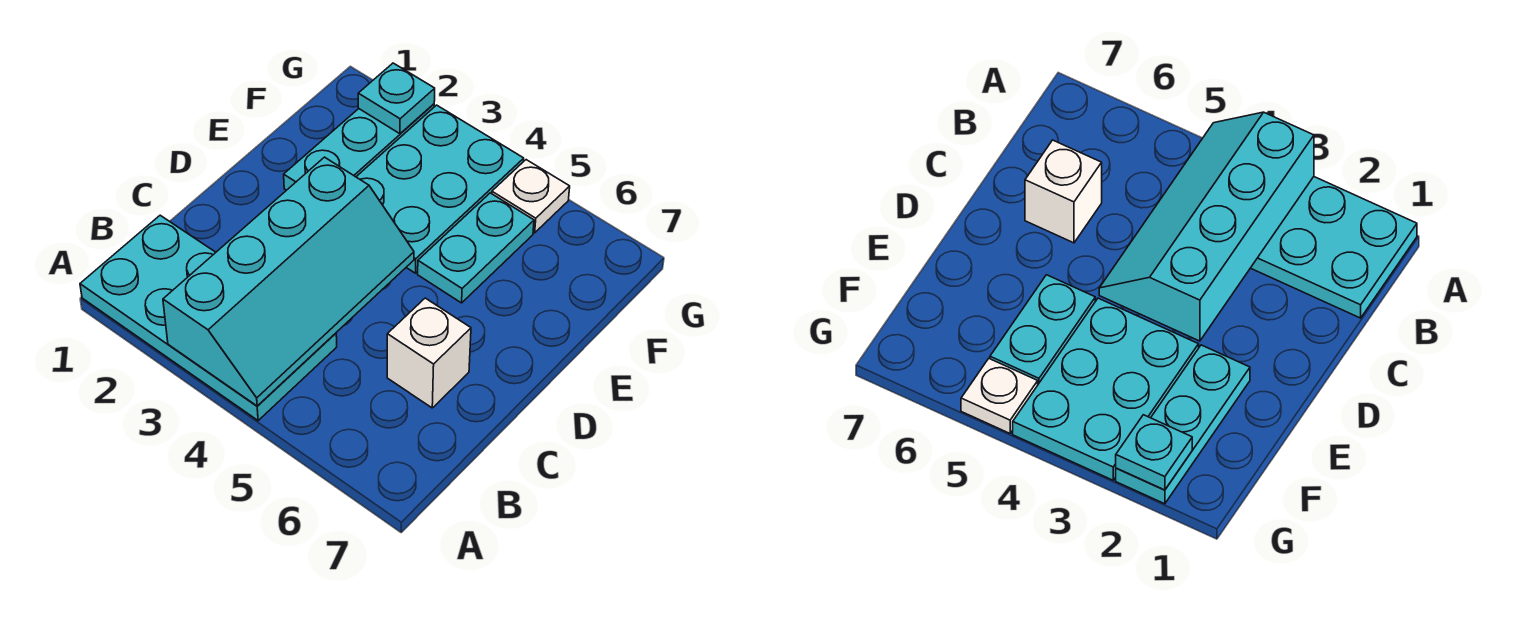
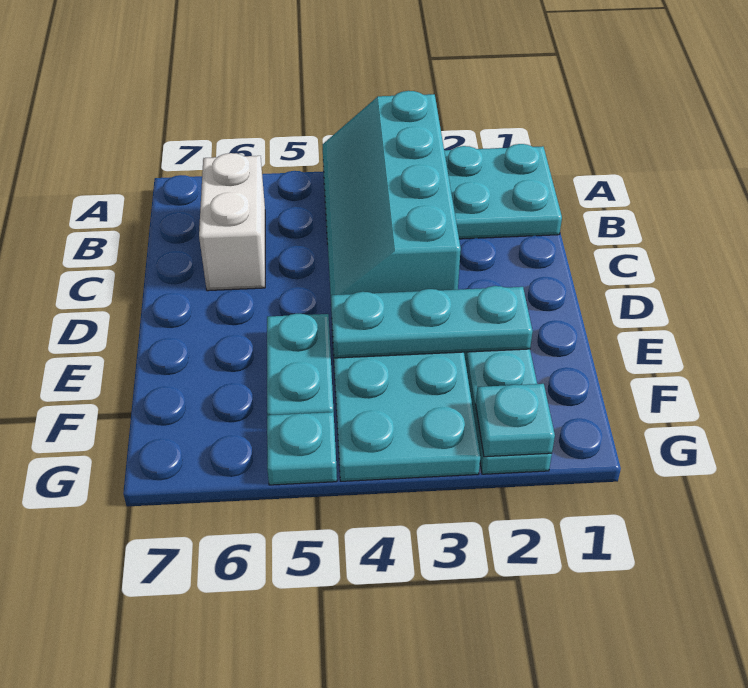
white brick C6 level 1 -> white brick B6:C6 level 1
none -> cyan plate E2:E4 level 2
white plate G5 level 1 -> cyan plate G5 level 1

